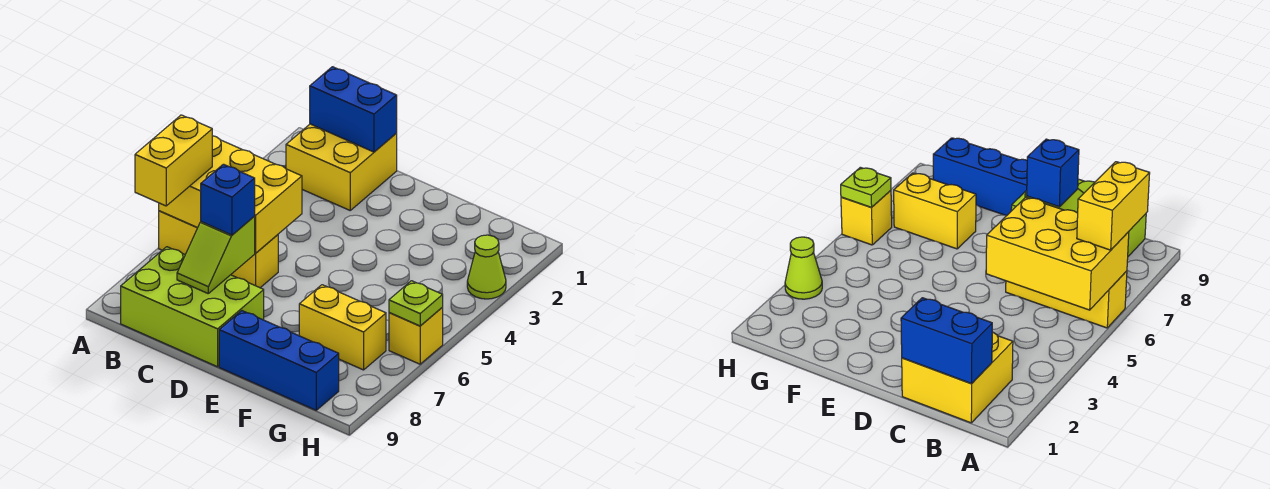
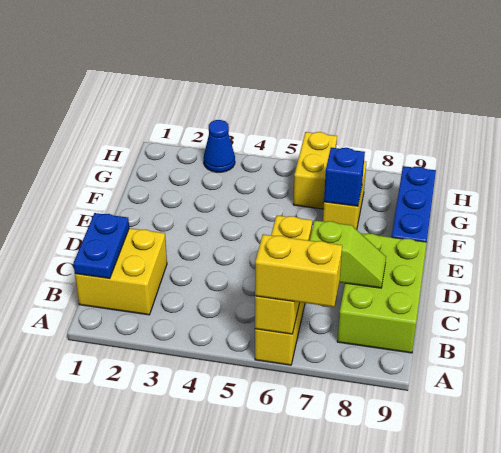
yellow brick A5:C6 level 2 -> yellow brick A6:C6 level 2
blue brick B1:C1 level 2 -> blue plate B1:C1 level 2
blue brick C7 level 3 -> blue brick F7 level 2
lime cone H3 level 1 -> blue cone H3 level 1
yellow brick H6 level 1 -> yellow brick G6:H6 level 1
lime plate H6 level 2 -> none

